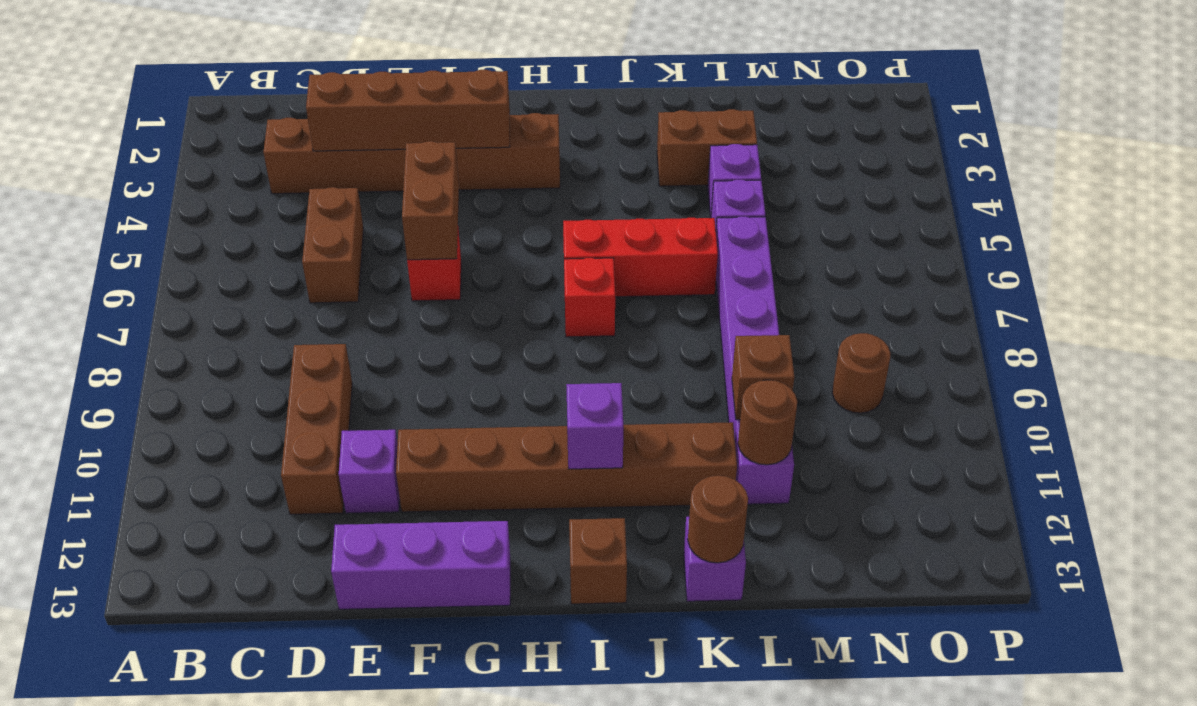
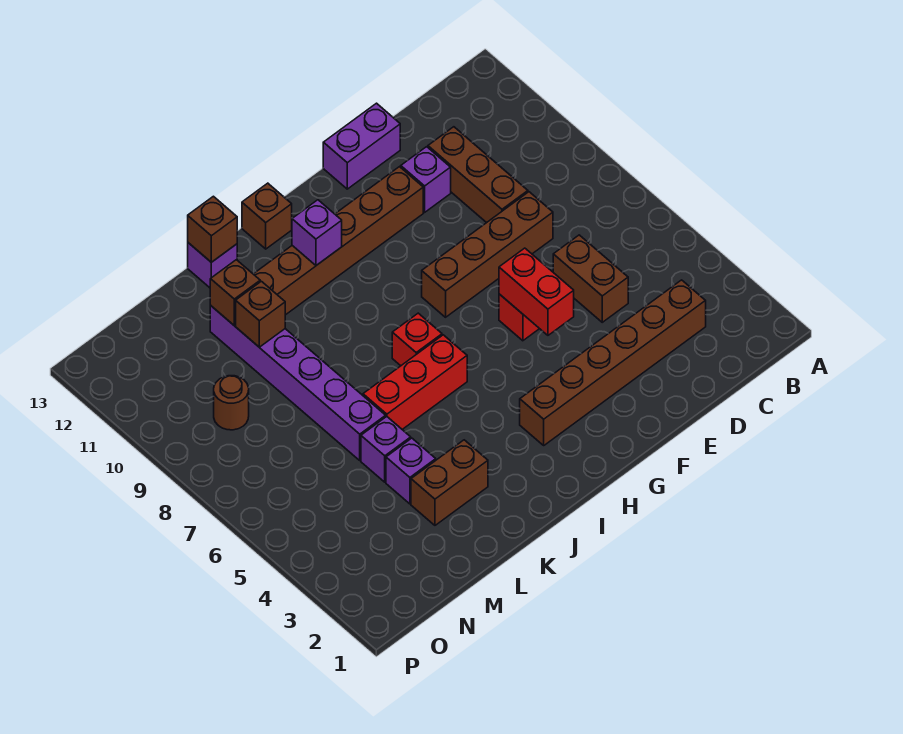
brown brick D3:G3 level 2 -> brown brick D8:G8 level 1
purple brick E13:G13 level 1 -> purple brick E13:F13 level 1
brown brick F5:F6 level 2 -> red brick F5:F6 level 2
brown round brick K13 level 2 -> brown brick K13 level 2
brown round brick L11 level 2 -> brown brick L11 level 2

